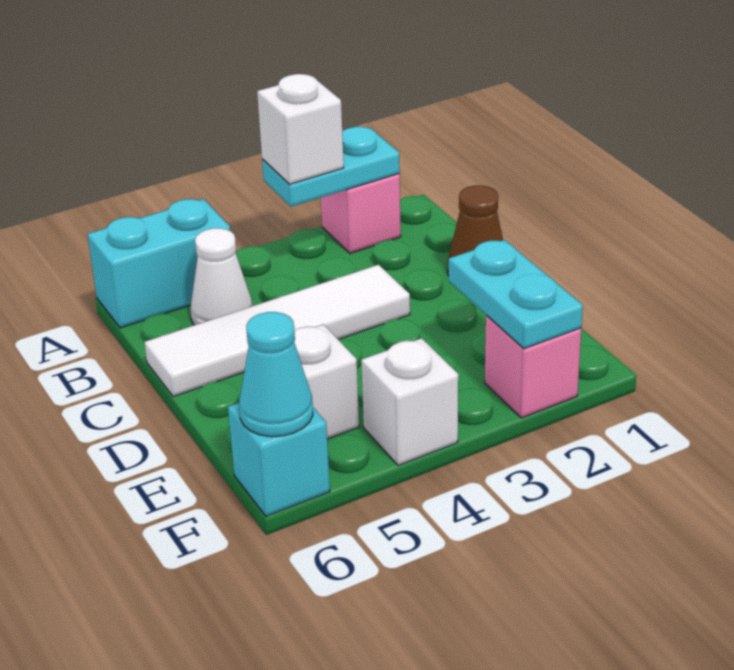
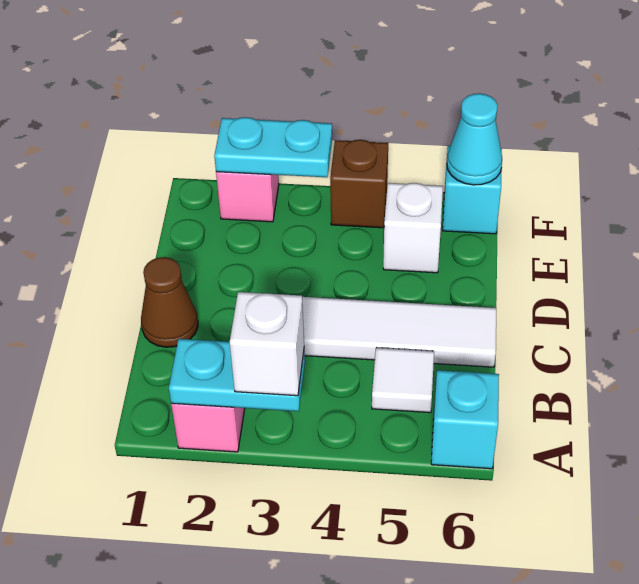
cyan brick A5:A6 level 1 -> cyan brick A6 level 1
white cone B5 level 1 -> white tile B5 level 1
cyan plate E2:F2 level 2 -> cyan plate F2:F3 level 2
white brick F4 level 1 -> brown brick F4 level 1

